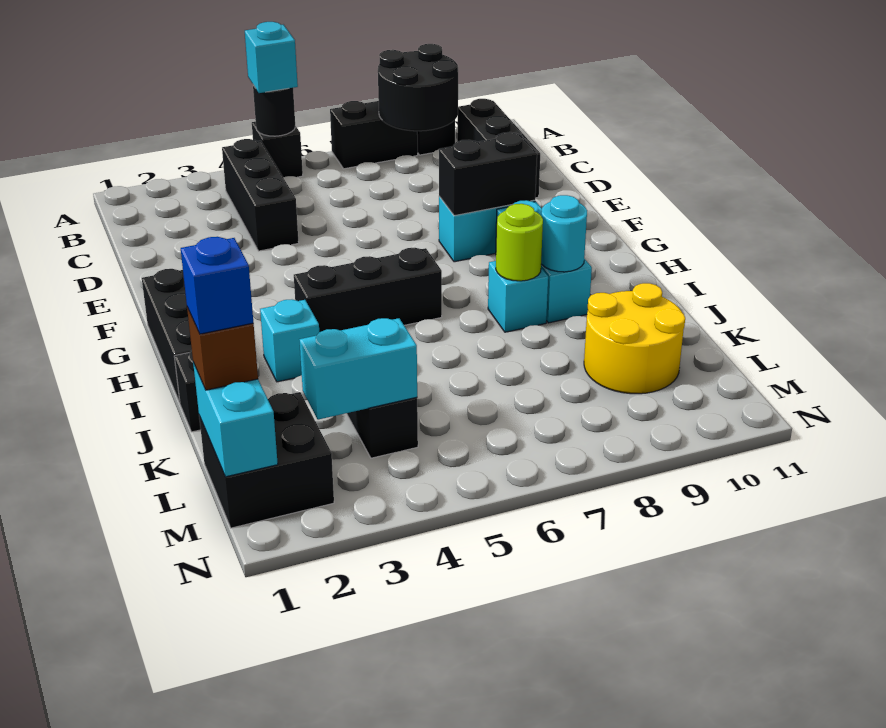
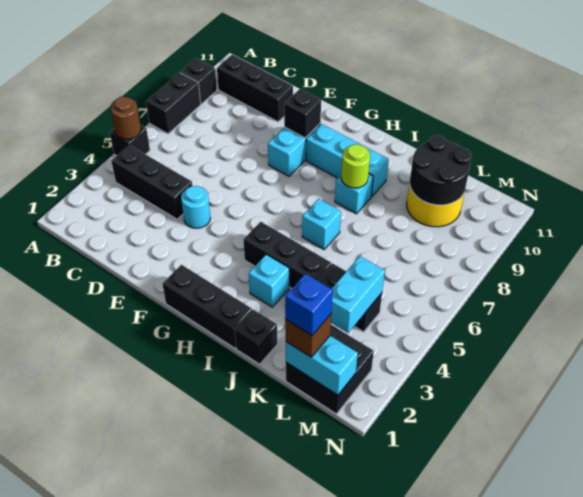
black round brick A5 level 2 -> brown round brick A5 level 2
cyan brick A5 level 3 -> cyan brick I6 level 1
black round brick A8:B9 level 2 -> black round brick K9:L10 level 2
black brick F8:F9 level 2 -> black brick F9 level 2
black brick H4:H6 level 1 -> black brick H4:J4 level 1
cyan round brick I9 level 2 -> cyan round brick E4 level 1

